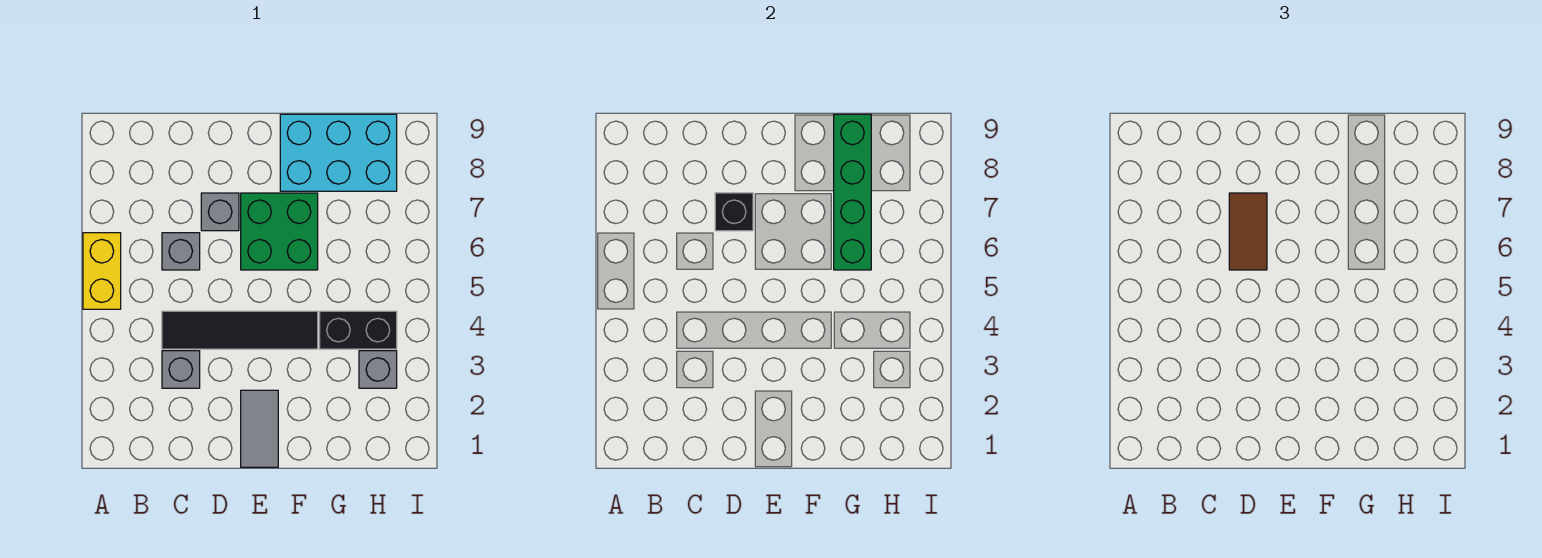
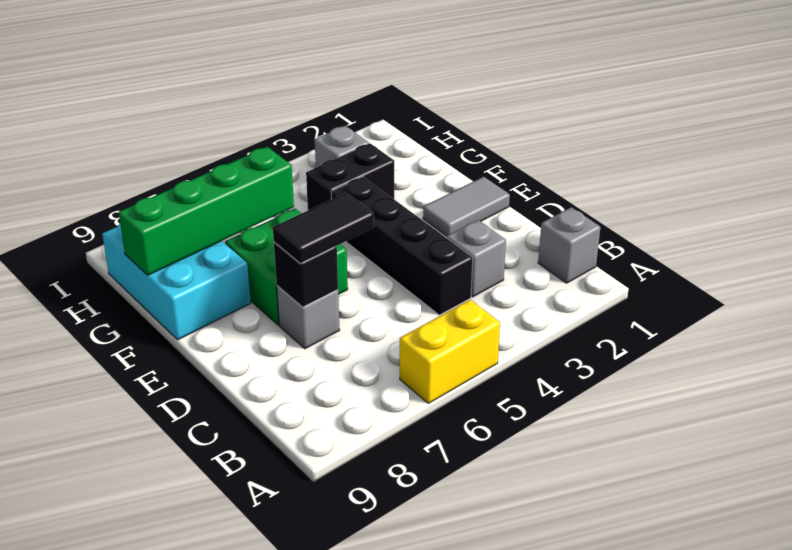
black tile C4:F4 level 1 -> black brick C4:F4 level 1
grey brick C6 level 1 -> grey brick B1 level 1
brown tile D6:D7 level 3 -> black tile D6:D7 level 3
black brick G4:H4 level 1 -> black brick G3:G4 level 1

